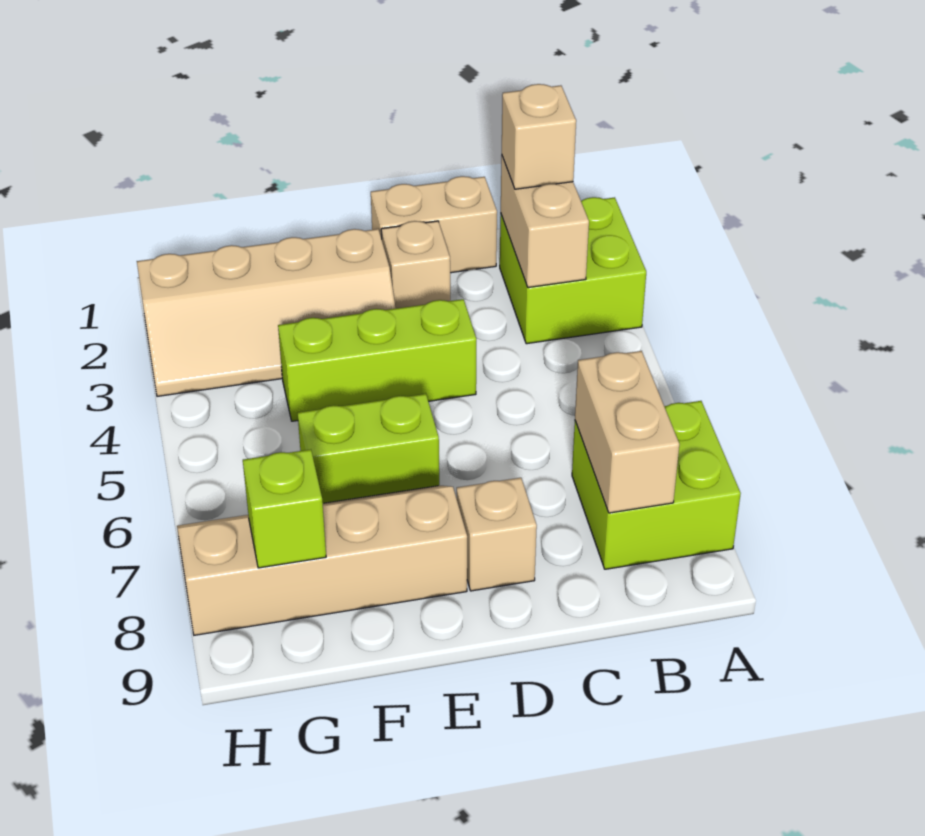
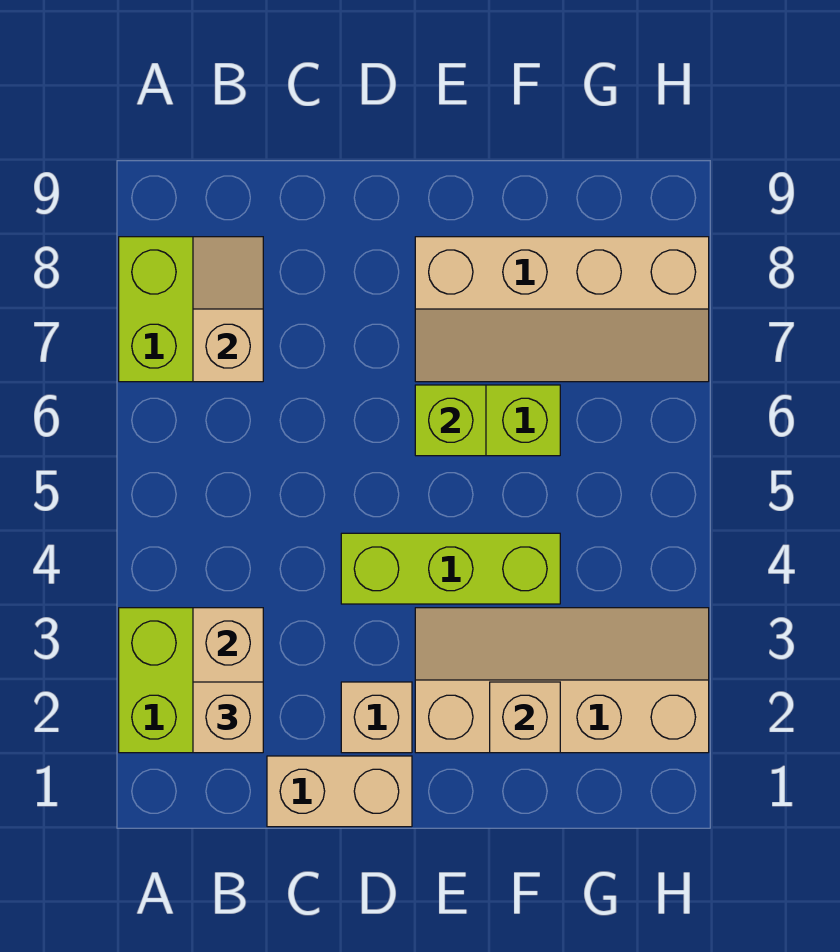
tan brick B7:B8 level 2 -> tan slope B7:B8 level 2 top 7
tan brick D8 level 1 -> tan brick F2 level 2
lime brick G8 level 2 -> lime brick E6 level 2

